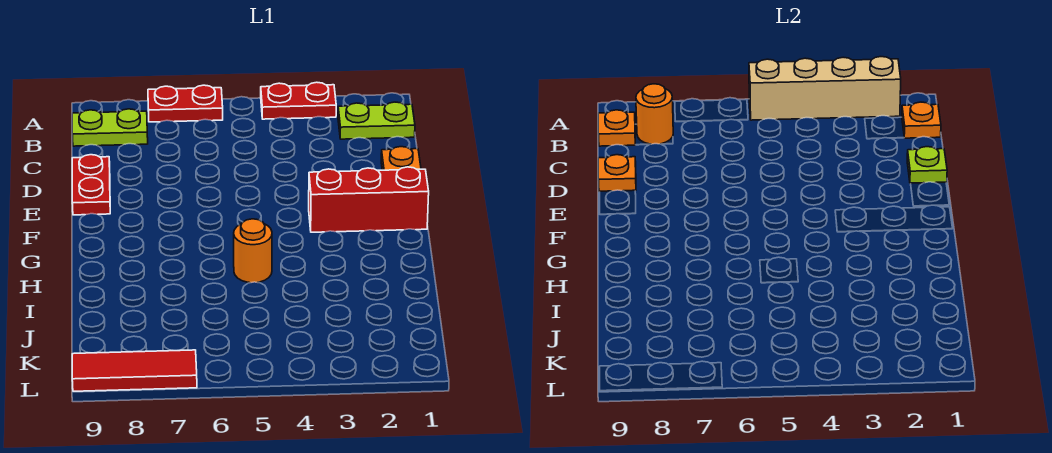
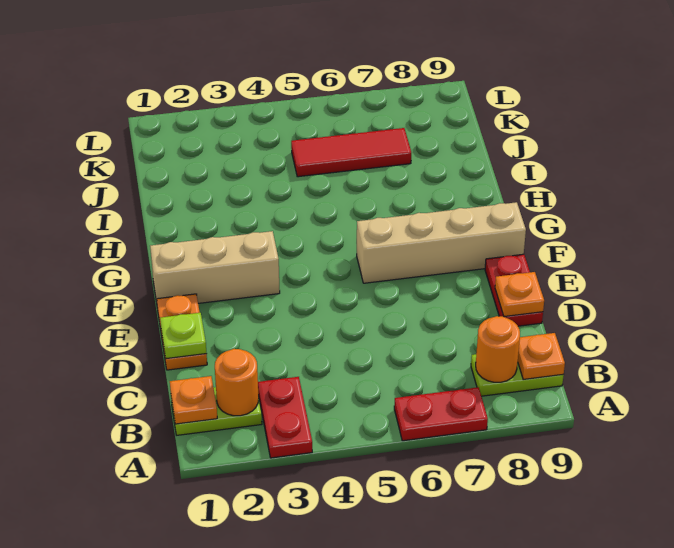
tan brick A2:A5 level 2 -> tan brick F6:F9 level 1
red plate A3:A4 level 1 -> red plate A3:B3 level 1
red brick F1:F3 level 1 -> tan brick F1:F3 level 1
orange round brick H5 level 1 -> orange round brick B2 level 2
red tile L7:L9 level 1 -> red tile J5:J7 level 1

